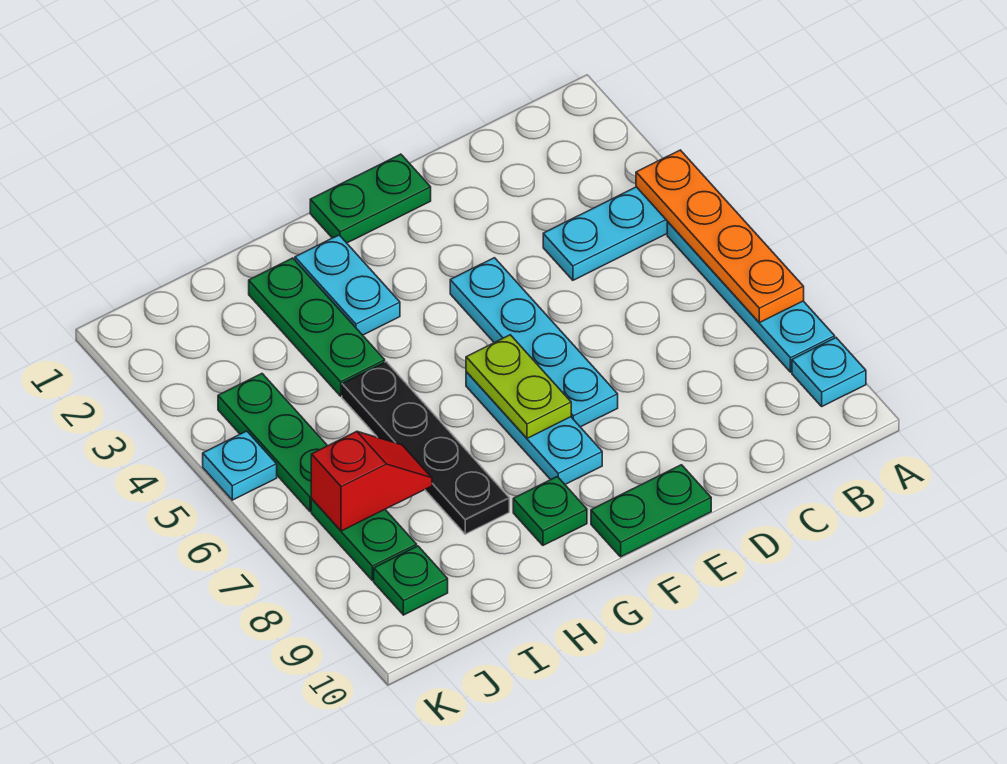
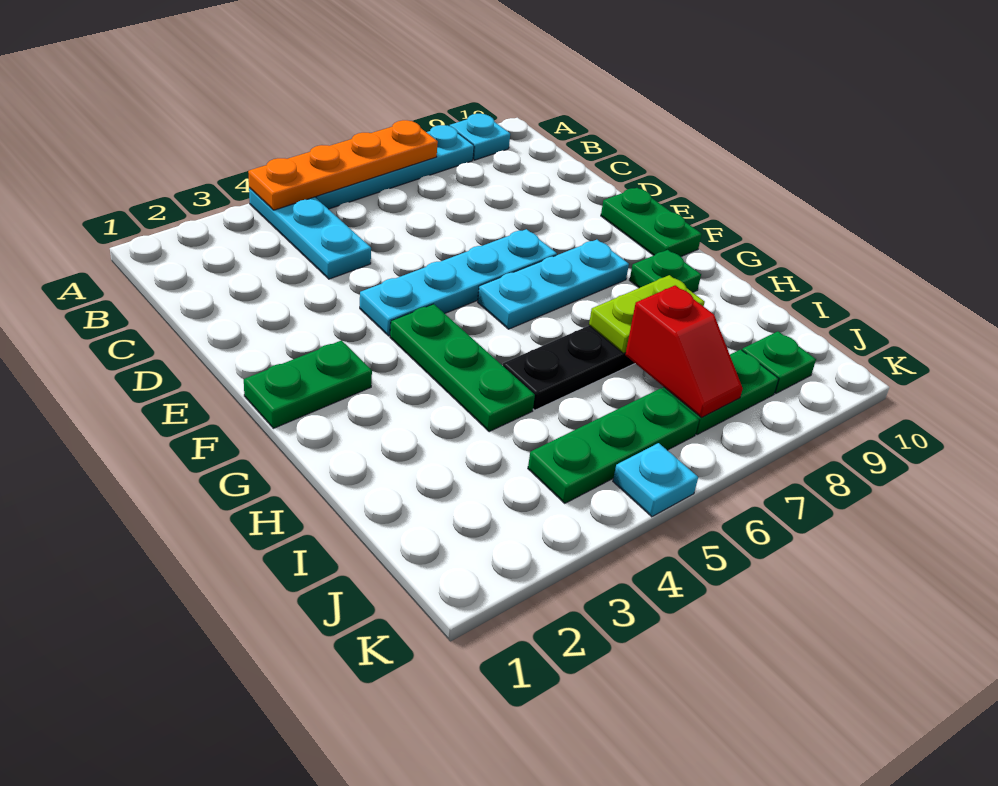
green plate E1:F1 level 1 -> green plate F1:F2 level 1
lime plate F6:F7 level 2 -> lime plate H7:H8 level 2
cyan plate G2:G3 level 1 -> none
green plate H2:H4 level 1 -> green plate F4:H4 level 1
red slope I7:J7 level 2 top J -> red slope I7:J7 level 2 top I

